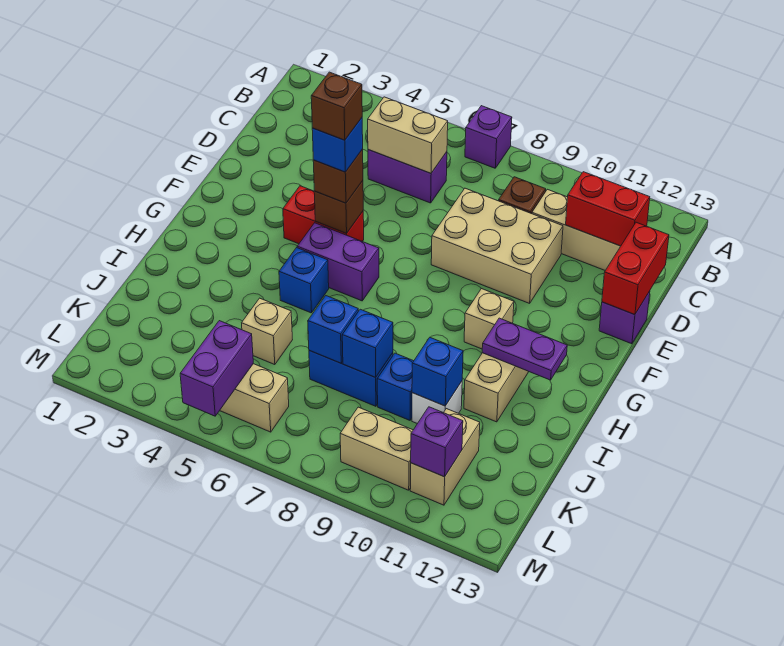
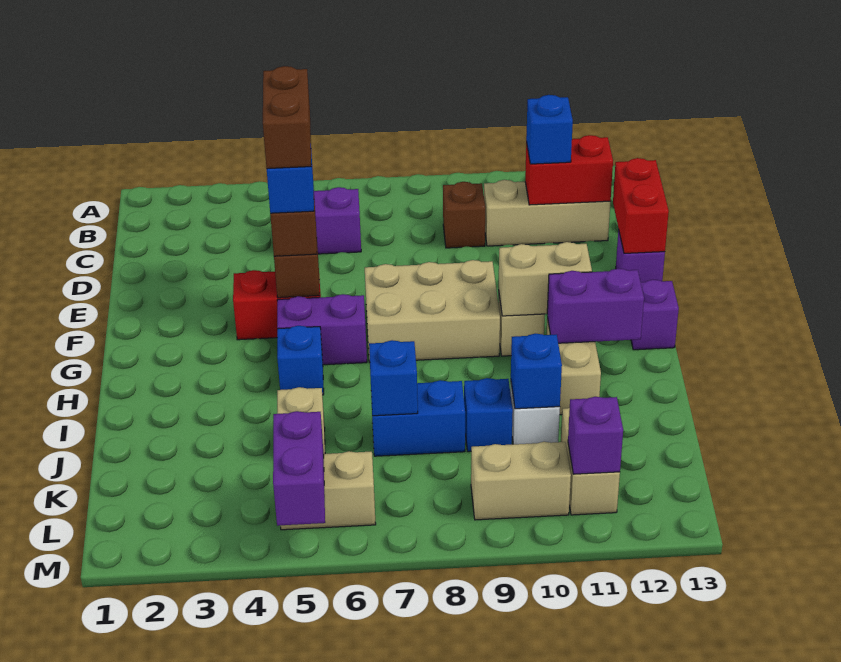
purple brick A7 level 1 -> purple brick G13 level 1
tan brick C5:C6 level 2 -> tan brick G10:G11 level 2
tan brick D8:E10 level 1 -> tan brick F7:G9 level 1
brown brick F5 level 5 -> brown brick E5:F5 level 5
purple plate H11:H12 level 2 -> purple brick H11:H12 level 2
blue brick J8 level 2 -> blue brick C11 level 3

